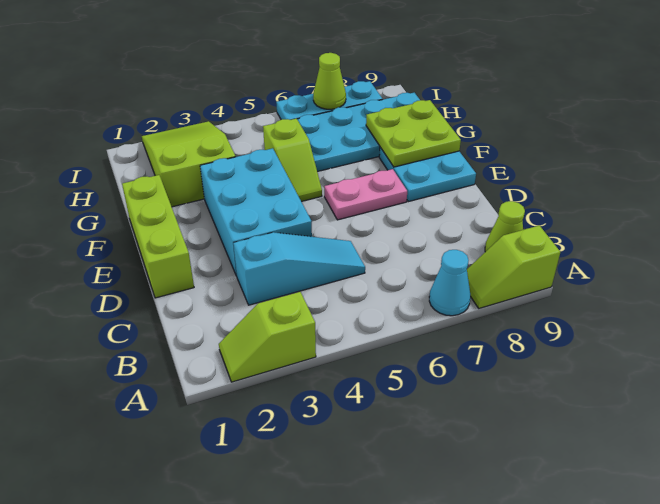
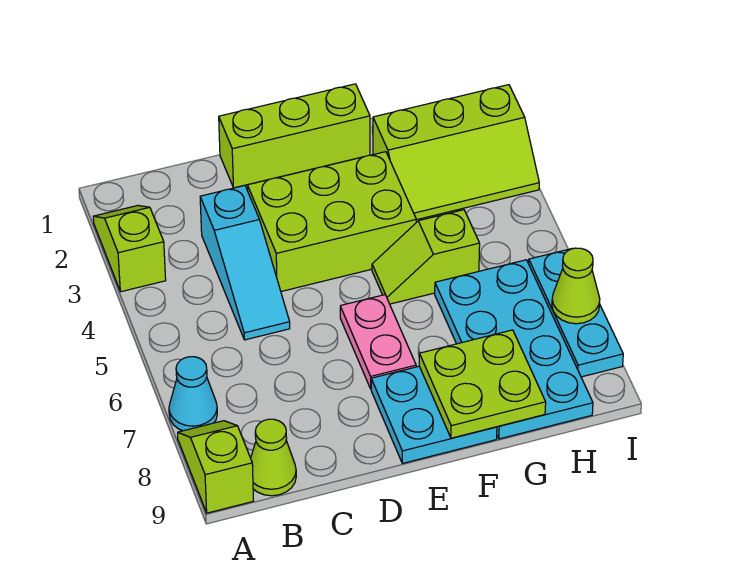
cyan brick D3:F4 level 1 -> lime brick D3:F4 level 1
lime slope G2:I3 level 1 top G -> lime slope G2:I3 level 1 top 2

